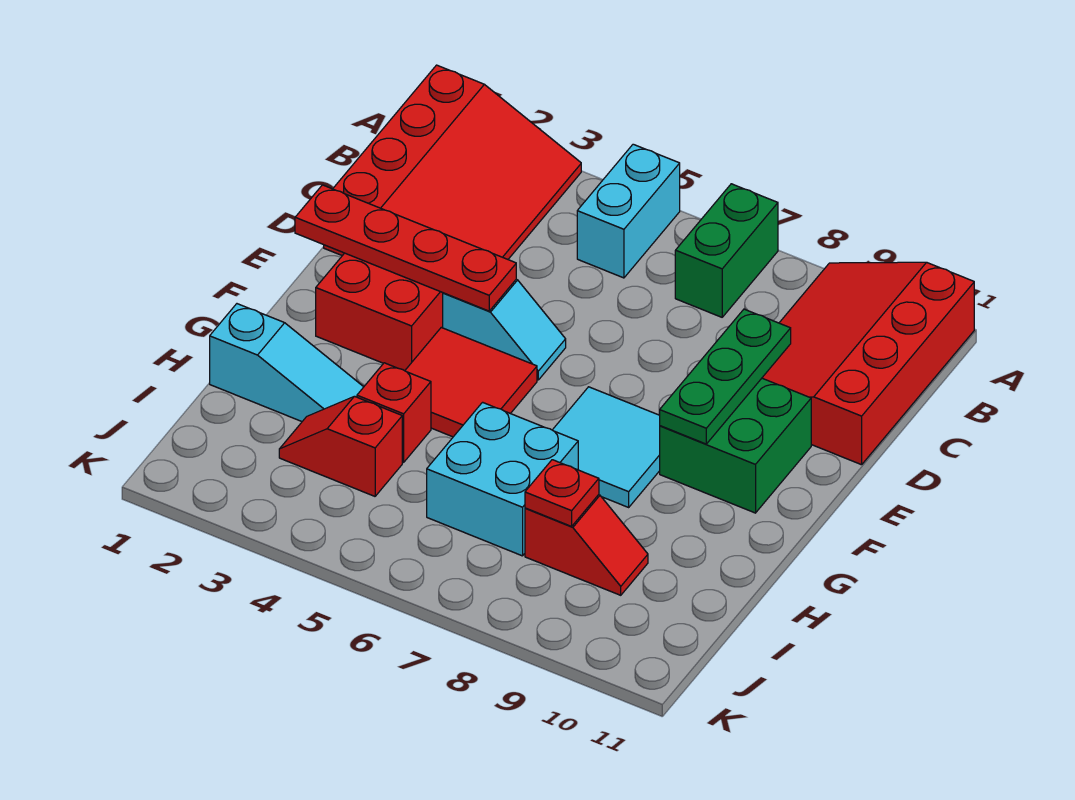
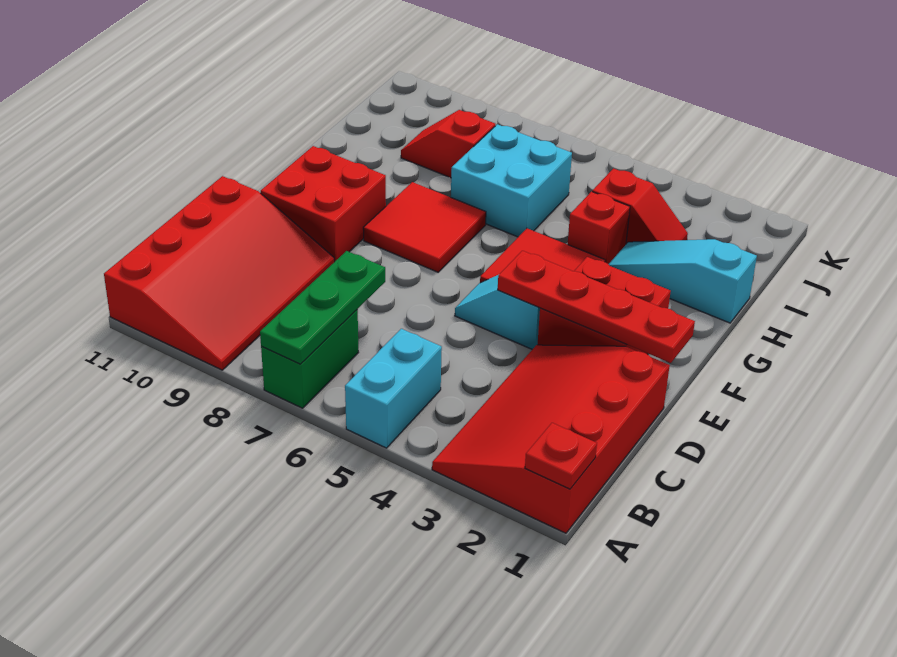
green plate D9:F9 level 2 -> green plate A7:C7 level 2
green brick E9:F10 level 1 -> red brick E9:F10 level 1
cyan tile F7:G8 level 1 -> red tile F7:G8 level 1
red plate I8 level 2 -> red plate A1 level 2

